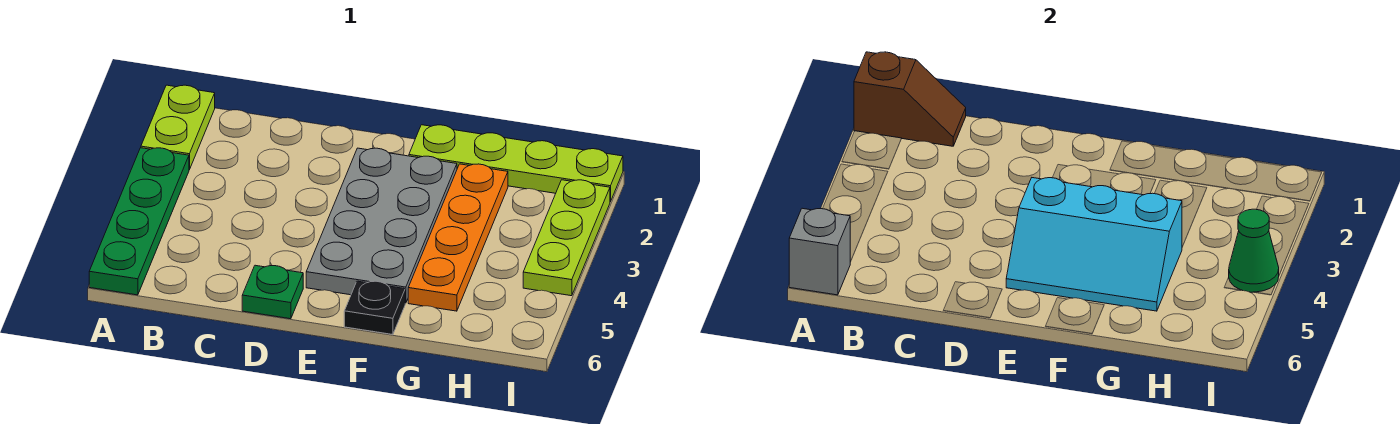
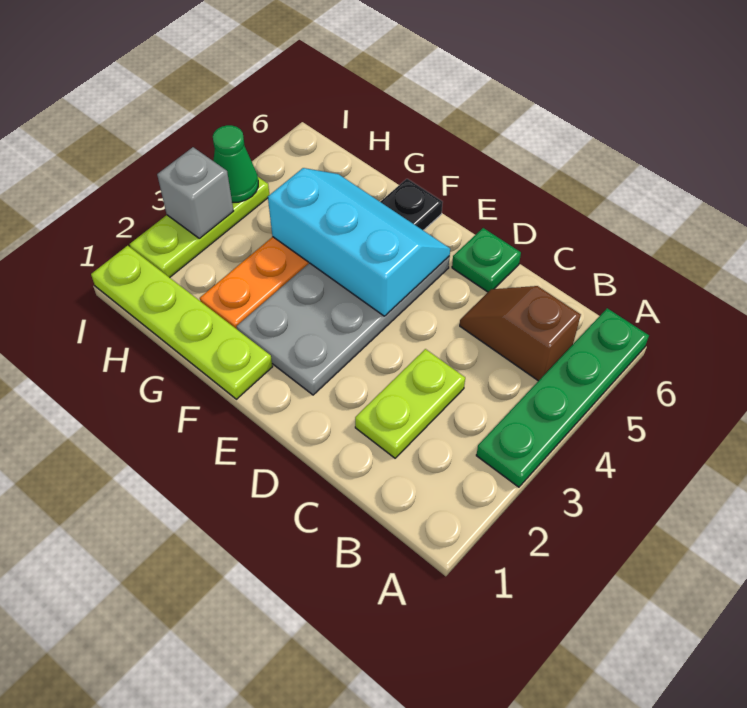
lime plate A1:A2 level 1 -> lime plate C2:C3 level 1
brown slope A1:B1 level 2 top A -> brown slope B5:C5 level 1 top B
grey brick A6 level 2 -> grey brick I3 level 2

